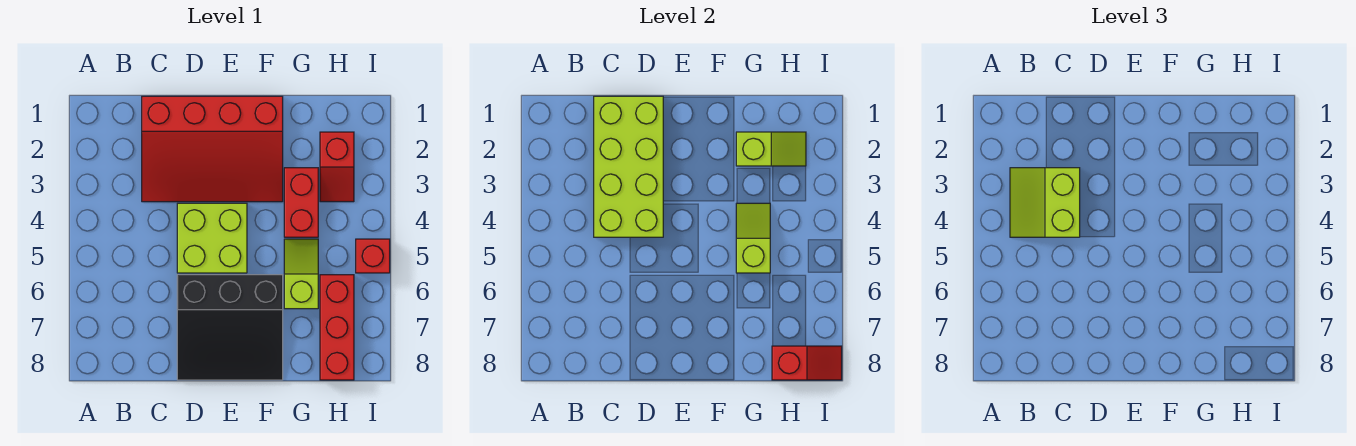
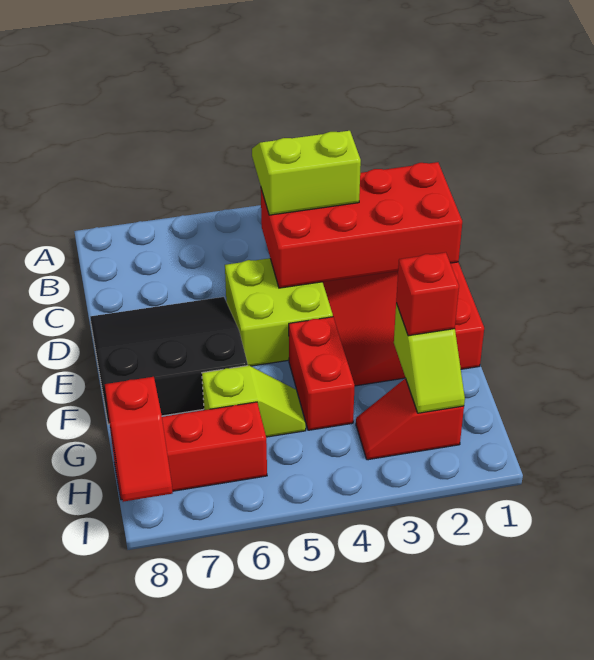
lime brick C1:D4 level 2 -> red brick C1:D4 level 2
black slope D6:F8 level 1 top 6 -> black slope D6:F8 level 1 top F
red brick G3:G4 level 1 -> red brick F4:G4 level 1
lime slope G4:G5 level 2 top 5 -> none
red brick I5 level 1 -> red brick G2 level 3

